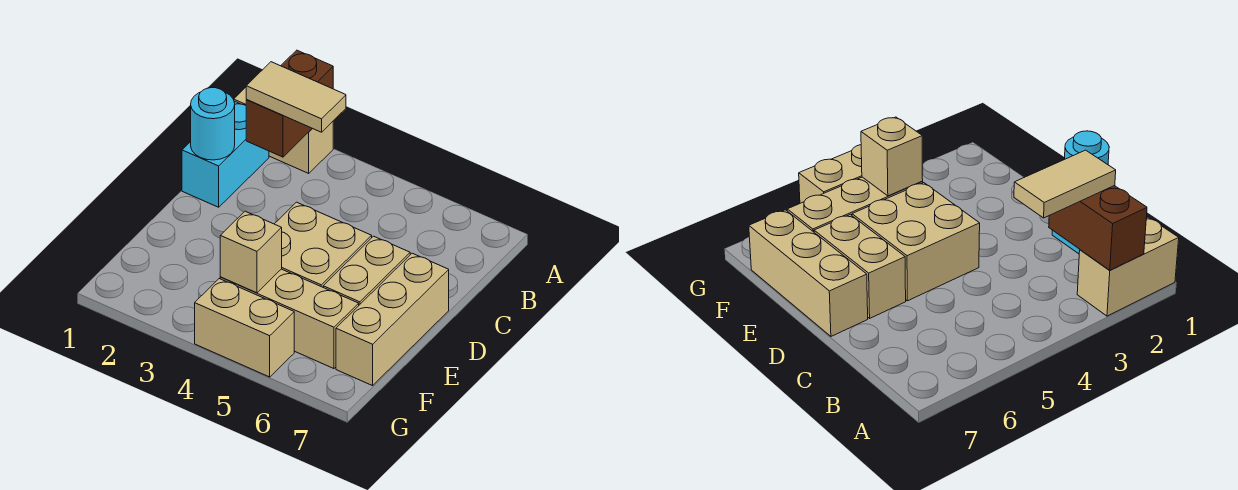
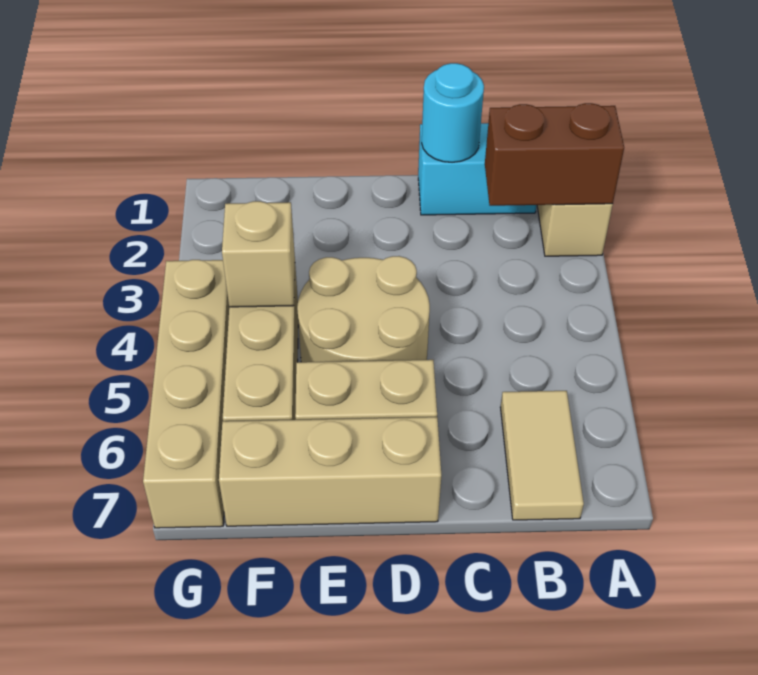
tan tile B2:B3 level 3 -> tan tile B6:B7 level 1
tan brick D4:E5 level 1 -> tan round brick D4:E5 level 1
tan brick G4:G5 level 1 -> tan brick G4:G7 level 1

